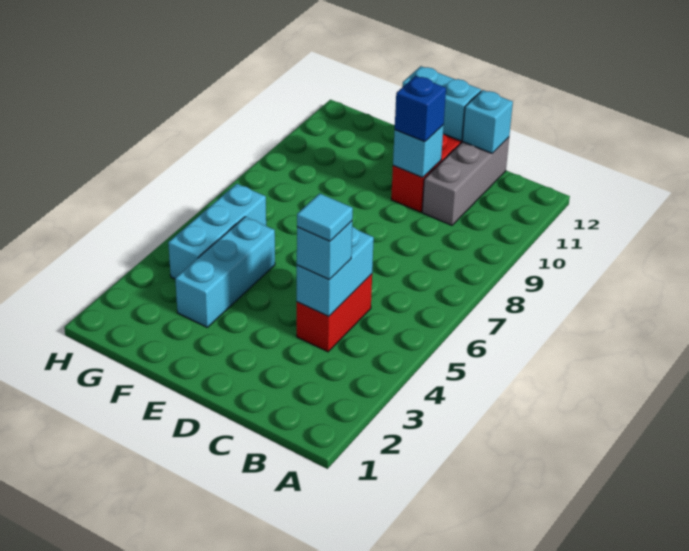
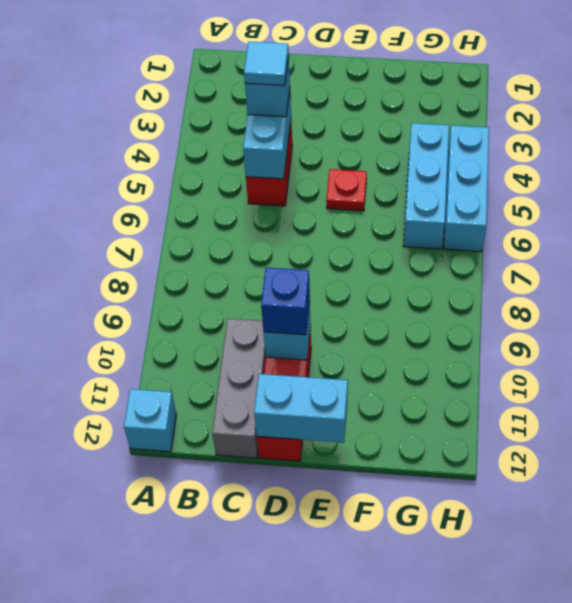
cyan brick C12 level 2 -> cyan brick A12 level 1
none -> red plate E5 level 1
cyan brick F3:F5 level 1 -> cyan brick H4:H6 level 1

